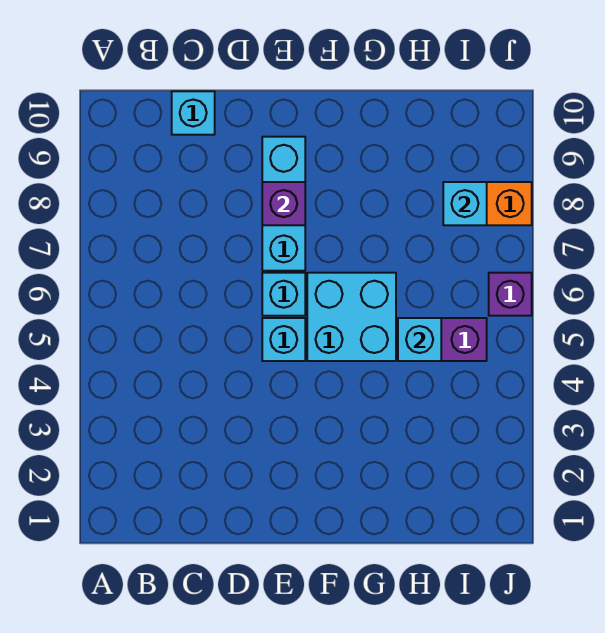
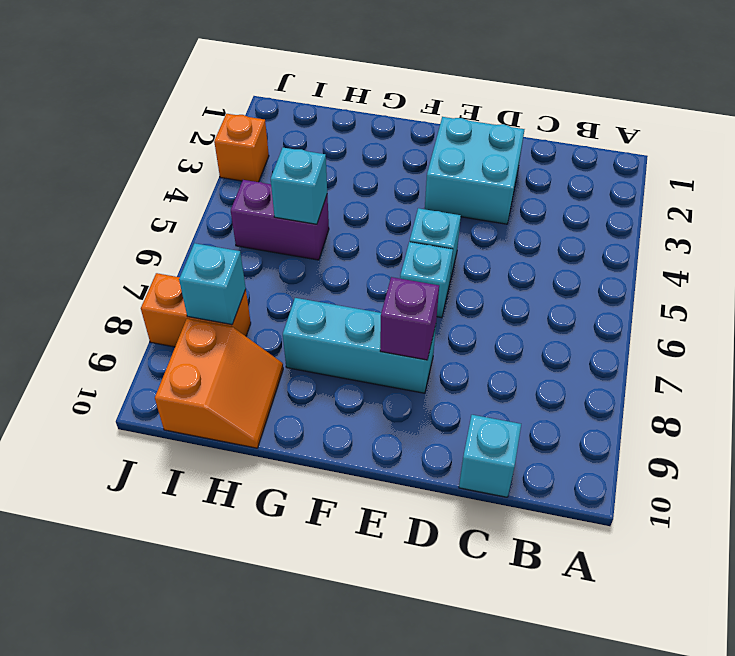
cyan brick E7:E9 level 1 -> cyan brick E8:G8 level 1
cyan brick F5:G6 level 1 -> cyan brick D2:E3 level 1
none -> orange slope H9:I10 level 1 top I
none -> orange brick J3 level 1
purple brick J6 level 1 -> none

